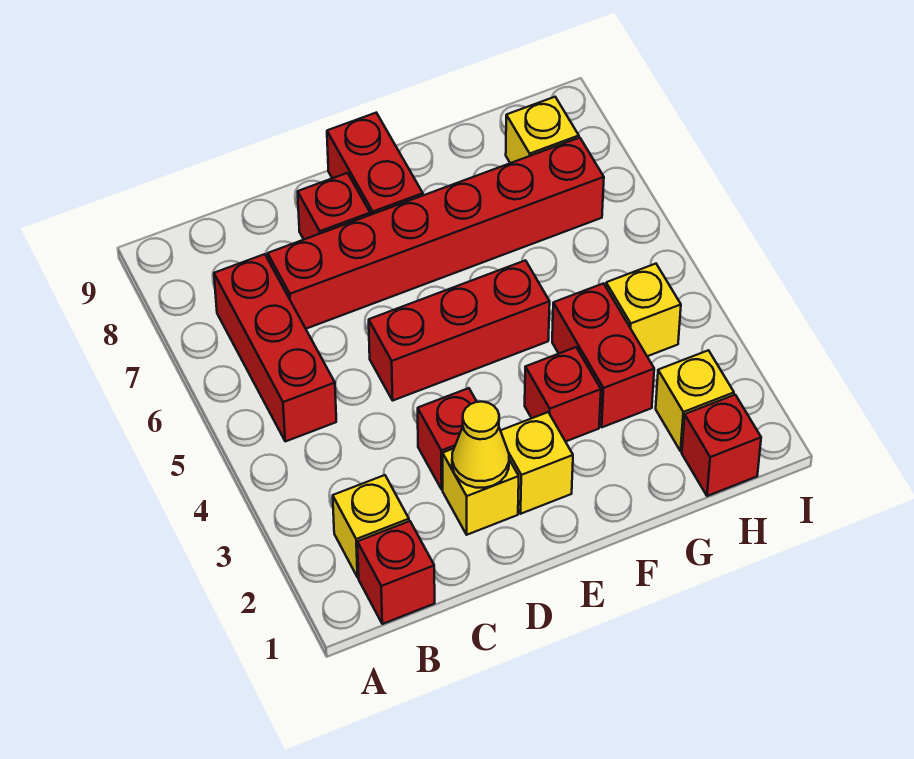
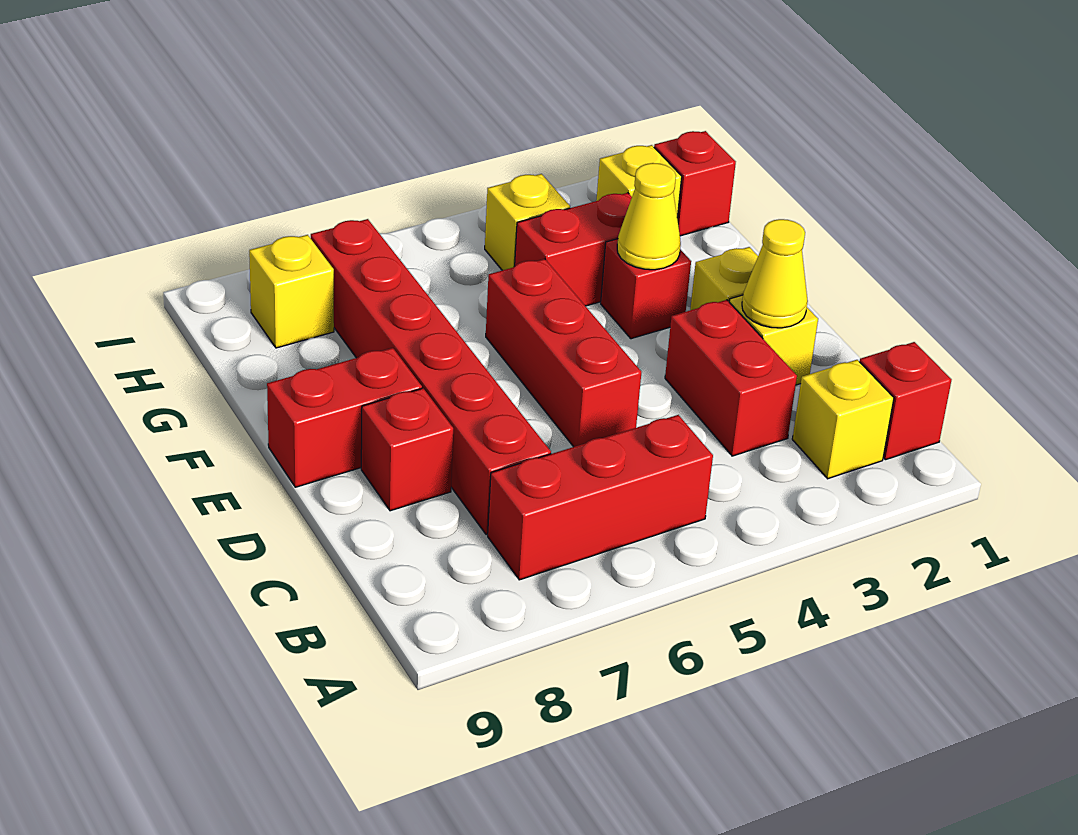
red brick D3 level 1 -> red brick C3:D3 level 1
none -> yellow cone F3 level 2

